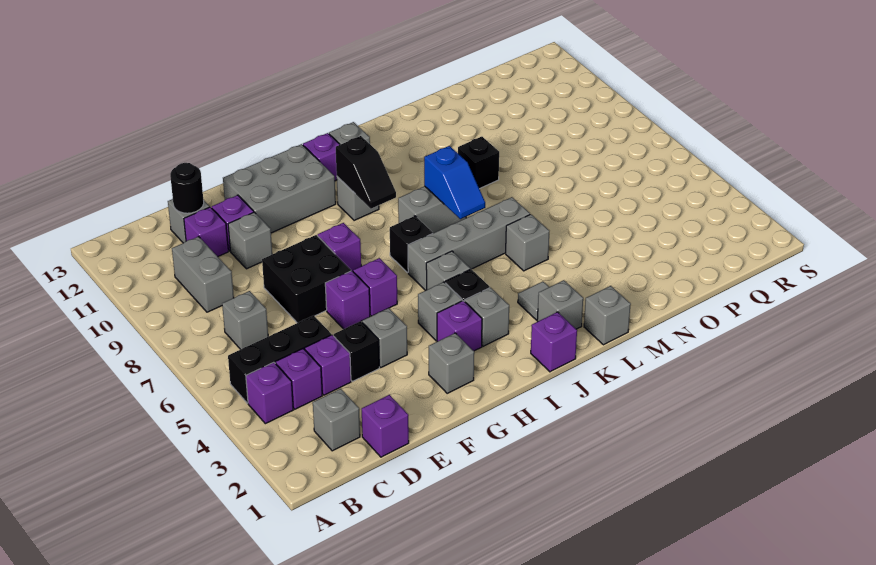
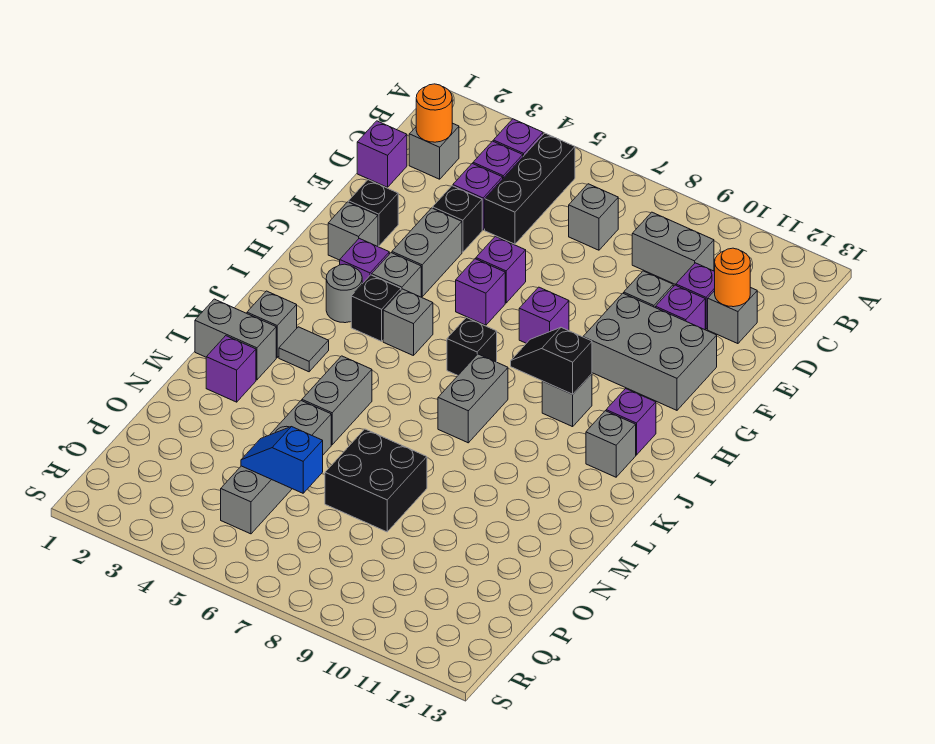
none -> orange round brick C2 level 2
black round brick D12 level 2 -> orange round brick D12 level 2
black brick E7:F8 level 1 -> black brick N7:O8 level 1
grey brick F4 level 1 -> grey brick F4:G4 level 1
grey brick F11:H12 level 1 -> grey brick F10:G12 level 1
grey brick I3 level 1 -> grey round brick I3 level 1
grey brick I6:L6 level 1 -> grey brick N5:Q5 level 1
purple brick J1 level 1 -> purple brick M2 level 1
blue slope K7:K8 level 2 top 8 -> blue slope P5:P6 level 2 top 6
grey brick L1 level 1 -> grey brick L1:L2 level 1
grey brick L5 level 1 -> grey brick L5:M5 level 1
black brick M9 level 1 -> black brick F2 level 1

